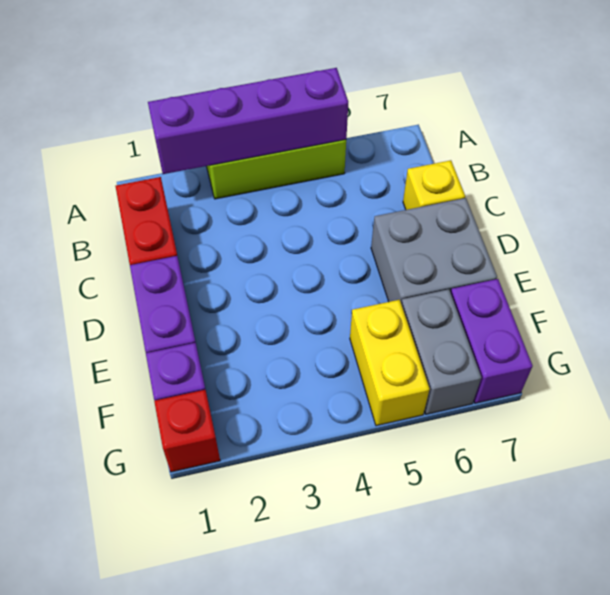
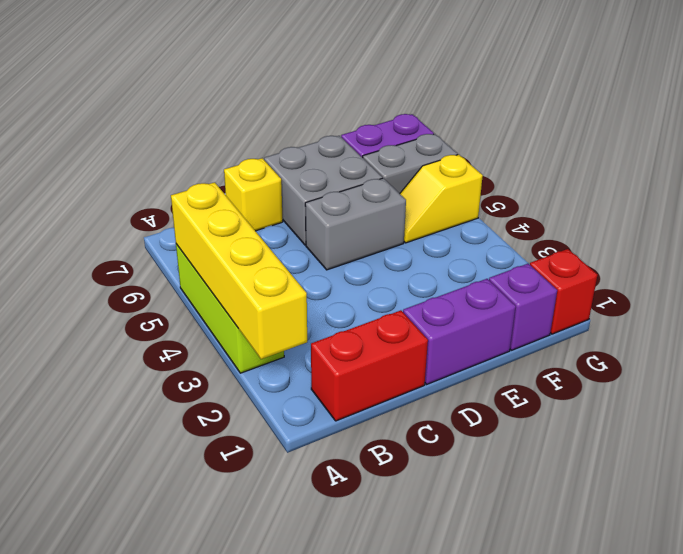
purple brick A2:A5 level 2 -> yellow brick A2:A5 level 2
none -> grey brick D5:E5 level 1
yellow brick F5:G5 level 1 -> yellow slope F5:G5 level 1 top G

